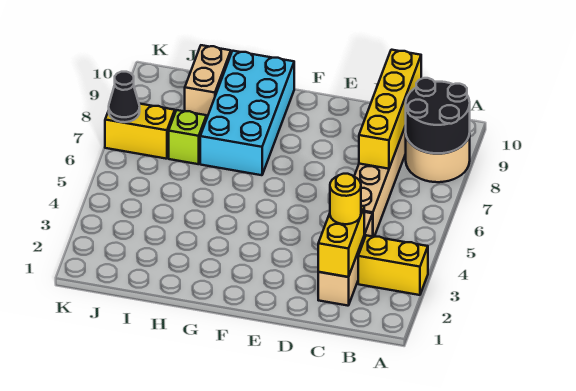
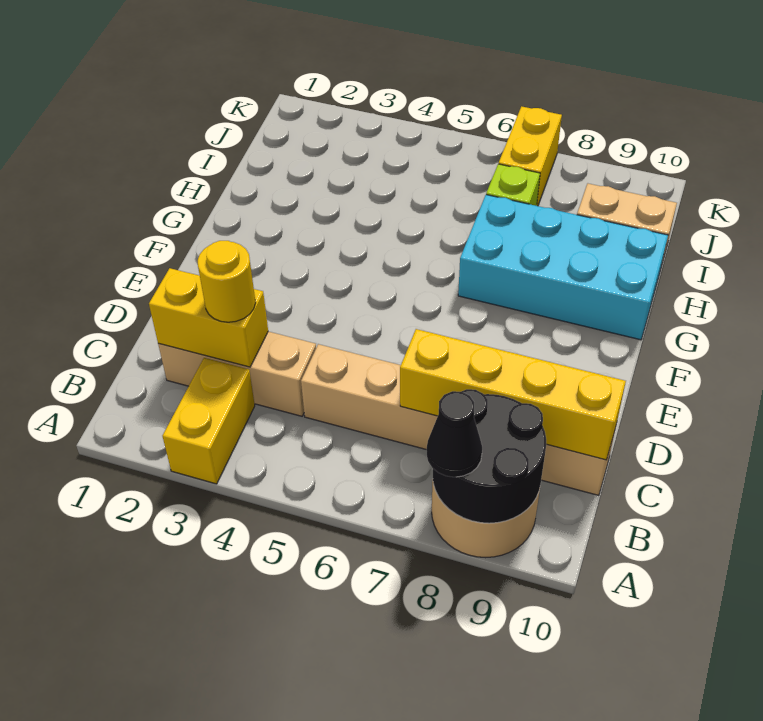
black cone K7 level 2 -> black cone A8 level 3

